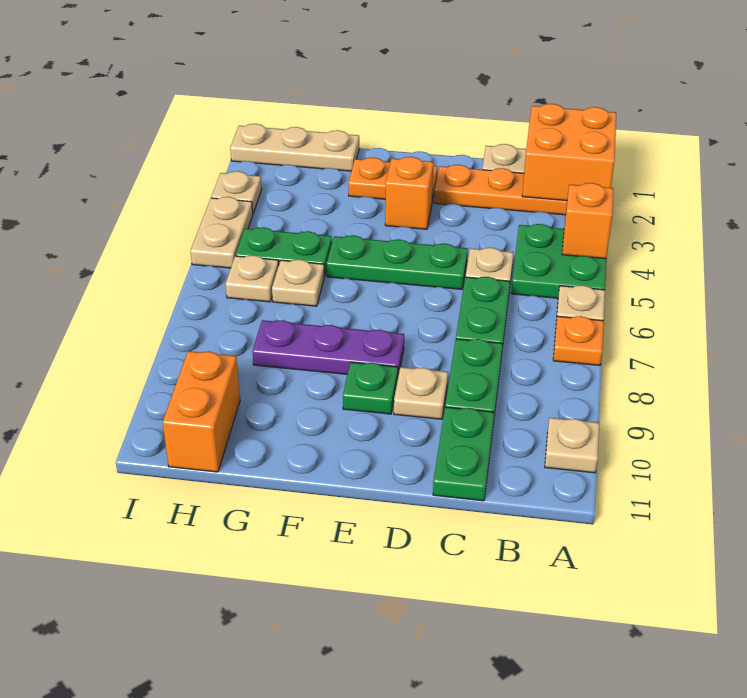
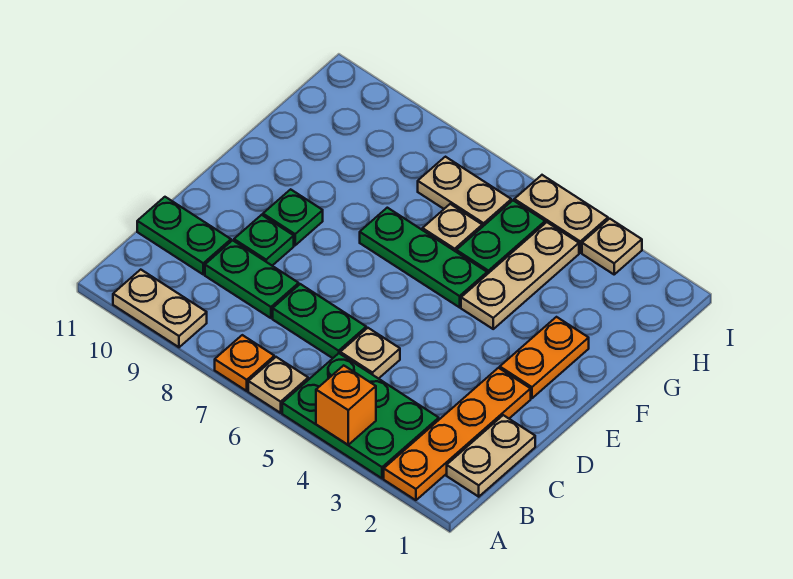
orange brick A1:B2 level 2 -> none
green plate A4:B5 level 1 -> green plate A3:B5 level 1
tan plate A10 level 1 -> tan plate A9:A10 level 1
green plate D5:F5 level 1 -> green plate F5:F7 level 1
tan plate D9 level 1 -> green plate D9 level 1
orange brick E3 level 1 -> none
purple plate E8:G8 level 1 -> none
tan plate G1:I1 level 1 -> tan plate F4:H4 level 1
tan plate H6 level 1 -> tan plate H6:H7 level 1
orange brick H10:H11 level 1 -> none

